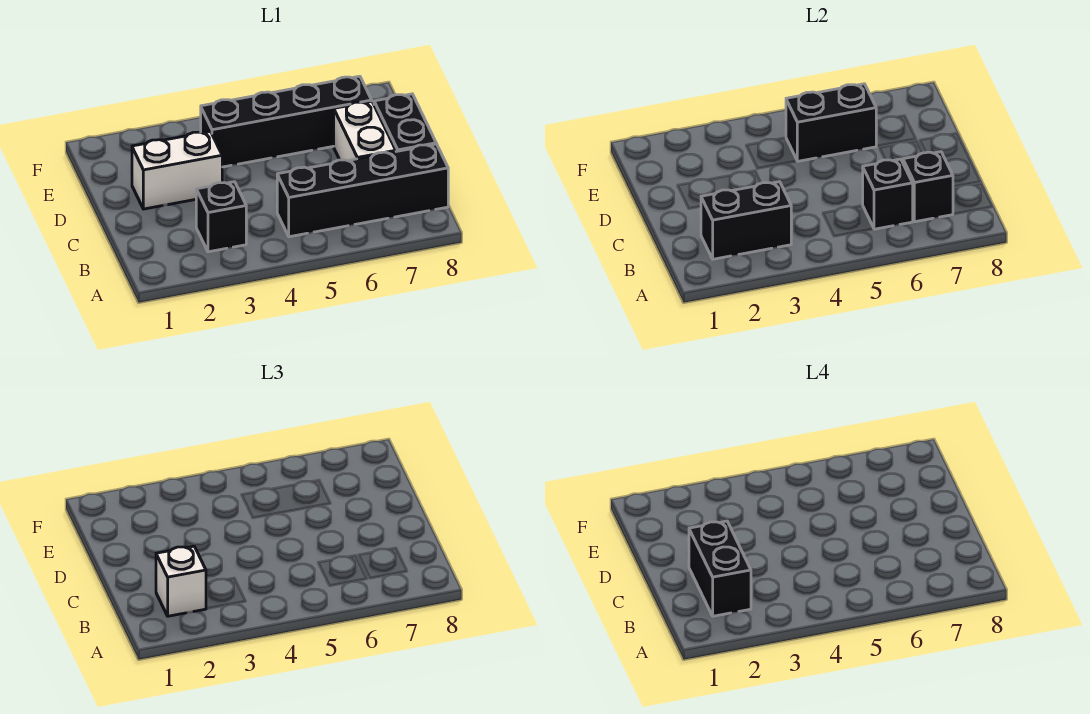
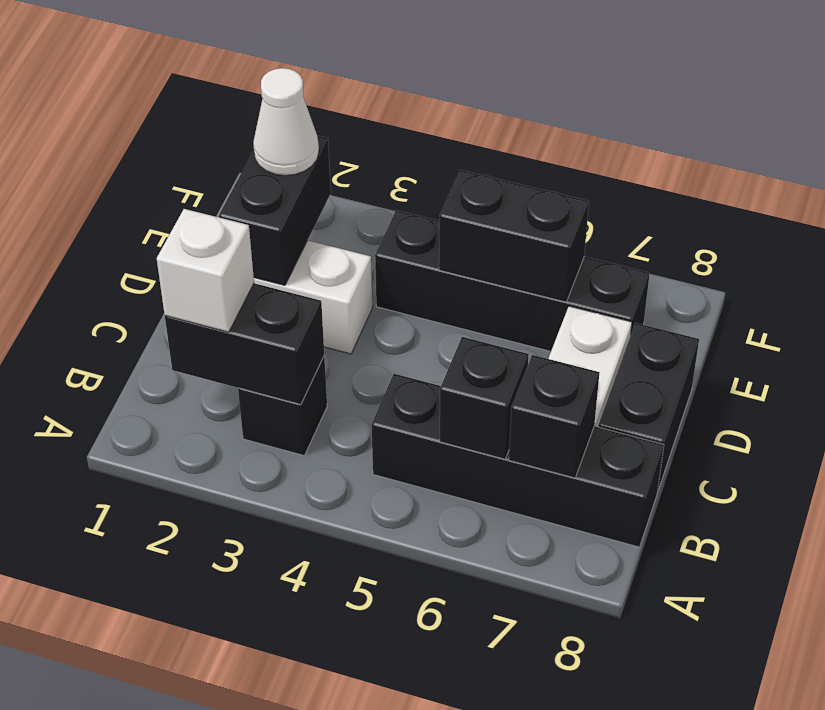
black brick B2:C2 level 4 -> black brick D2:E2 level 2
none -> white cone E2 level 3

